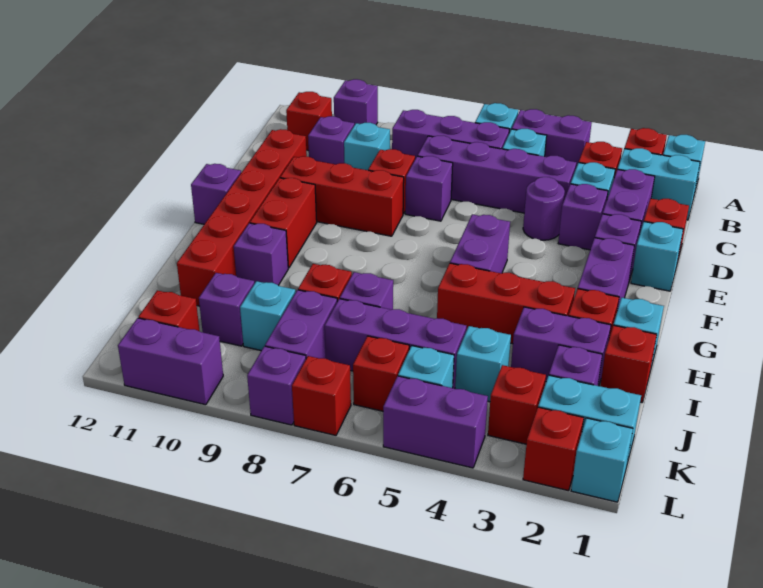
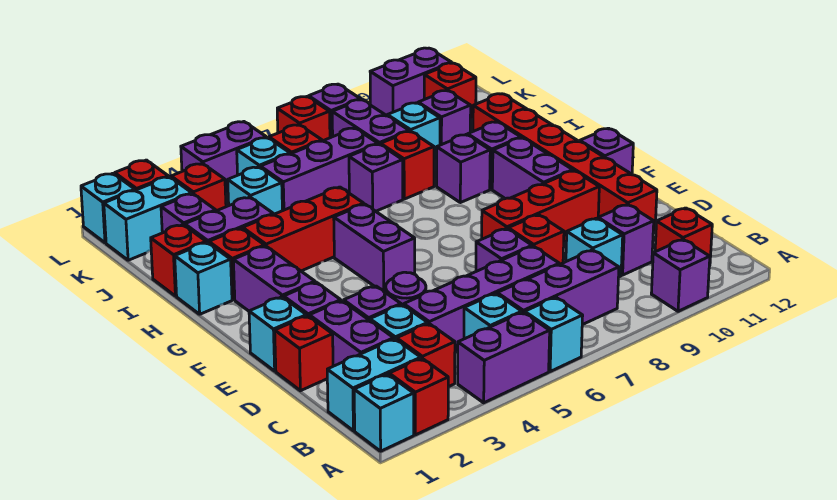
red brick F10:G10 level 1 -> purple brick F10:G10 level 1
none -> purple brick H9 level 1

